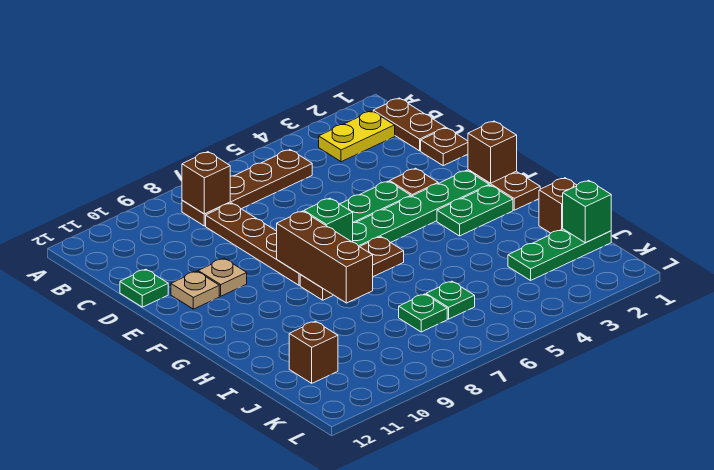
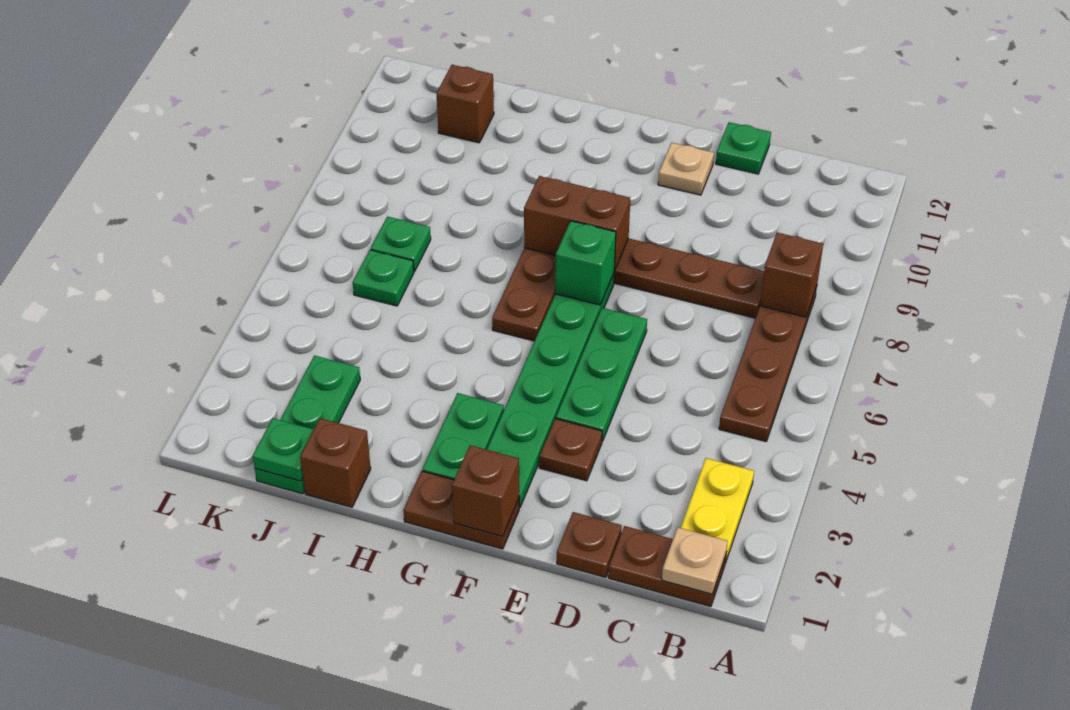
tan plate E10 level 1 -> tan plate B1 level 2
brown brick F8:H8 level 2 -> brown brick F8:G8 level 2
green brick J1 level 2 -> green plate J1 level 2

